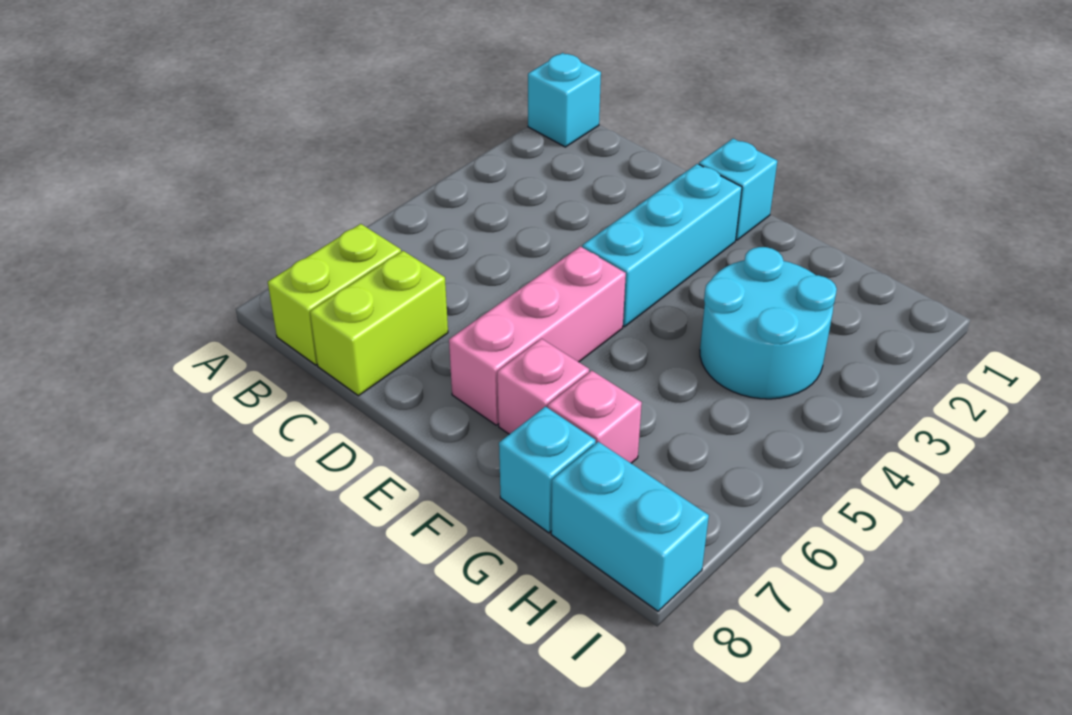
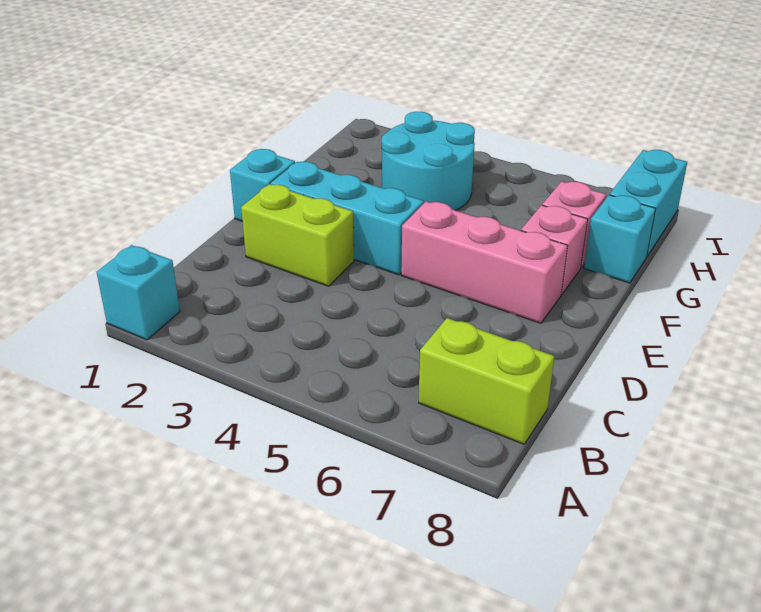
lime brick C7:C8 level 1 -> lime brick D2:D3 level 1

